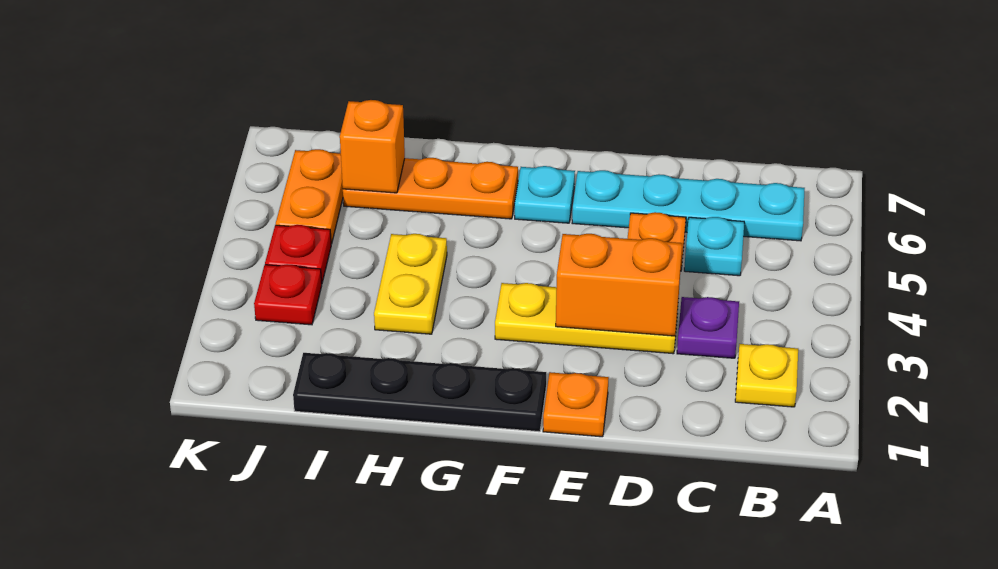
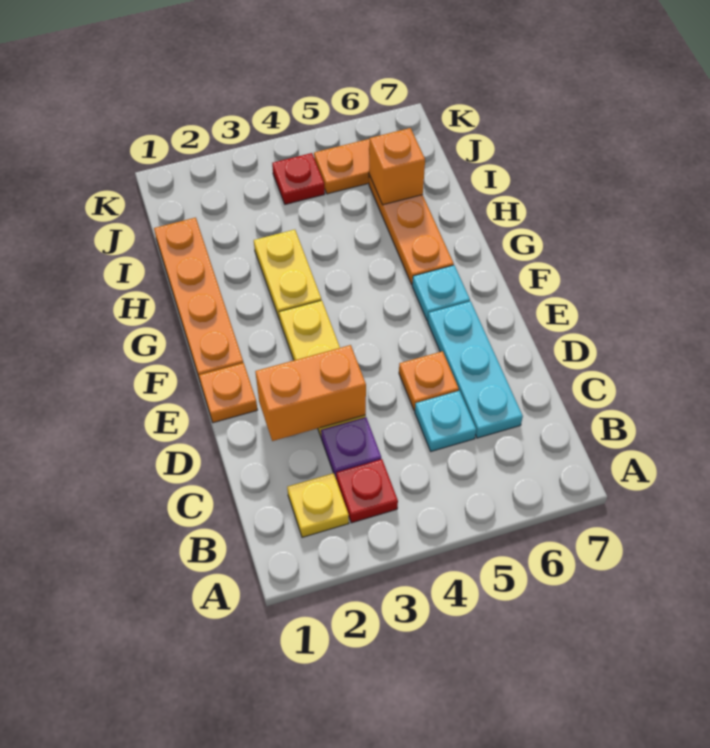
cyan plate B6:E6 level 1 -> cyan plate C6:E6 level 1
orange brick D3:E3 level 2 -> orange brick D2:D3 level 2
black plate F1:I1 level 1 -> orange plate F1:I1 level 1
yellow plate H3:H4 level 1 -> yellow plate G3:H3 level 1
red plate J3 level 1 -> red plate B3 level 1

